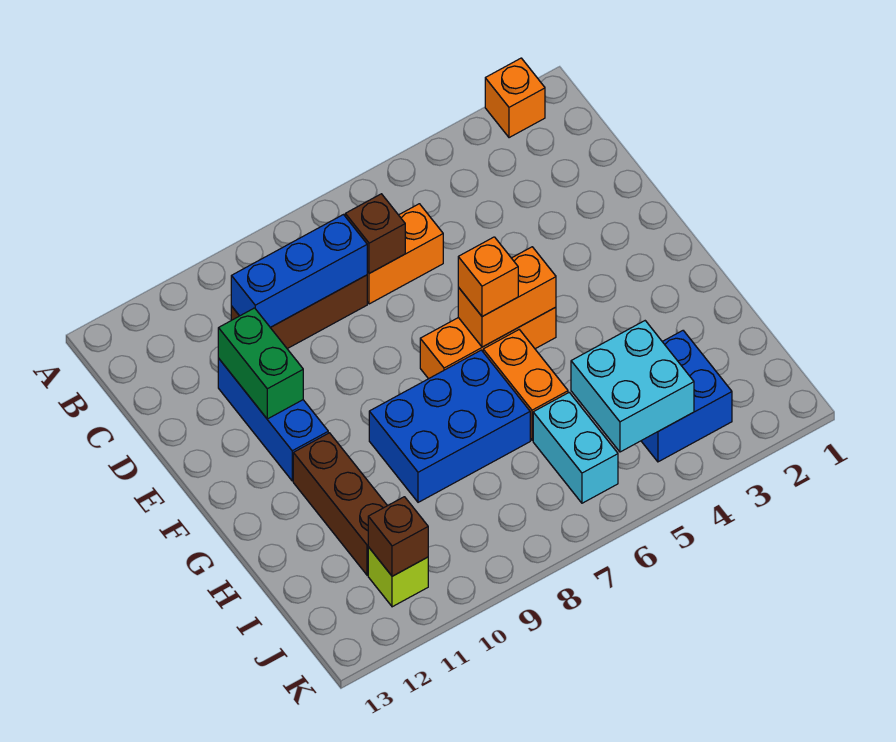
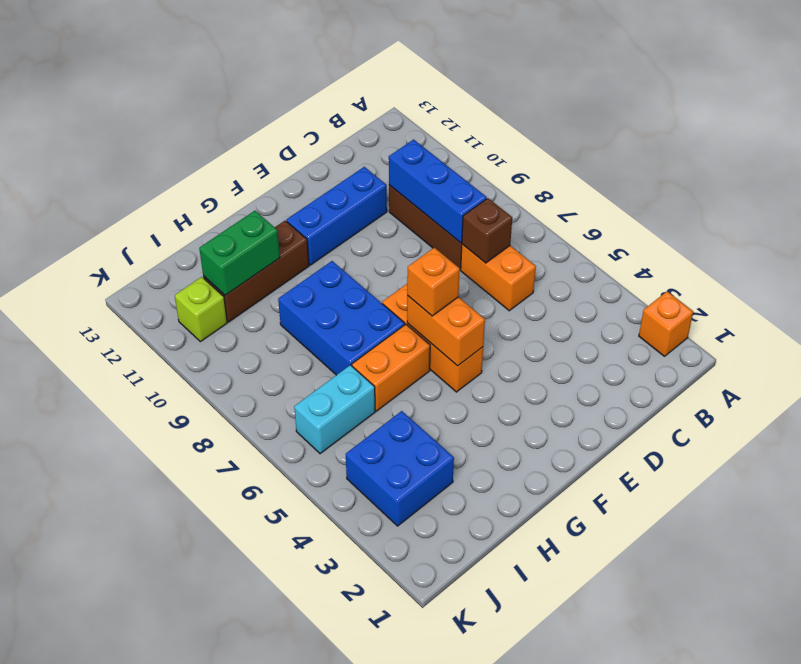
green brick D11:E11 level 2 -> green brick H11:I11 level 2
cyan brick I4:J5 level 2 -> none
brown brick J11 level 2 -> none

